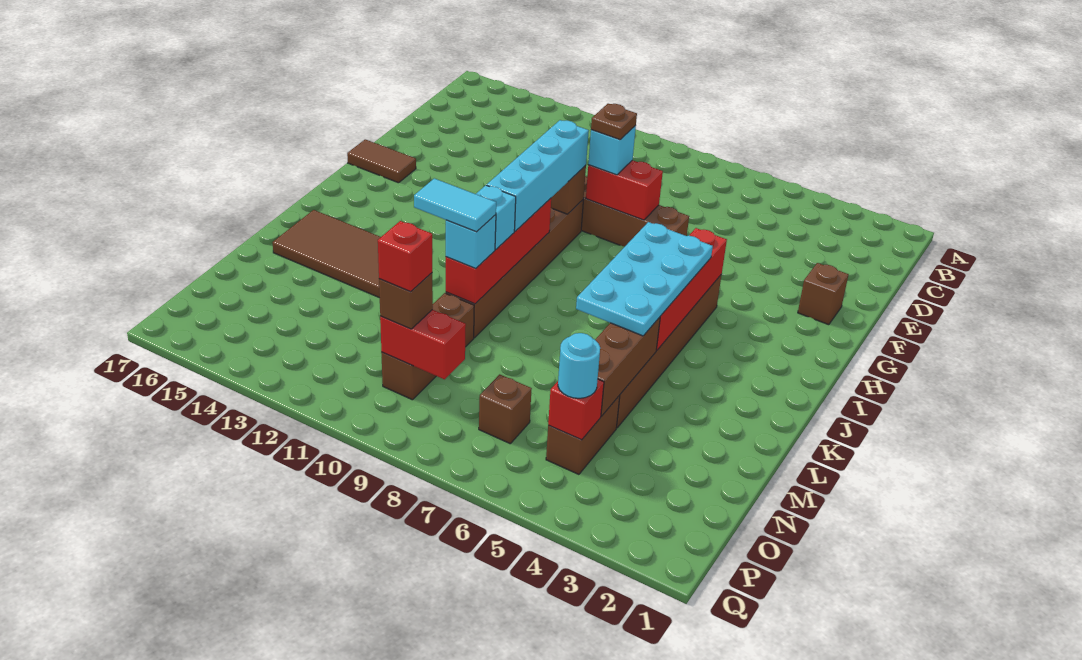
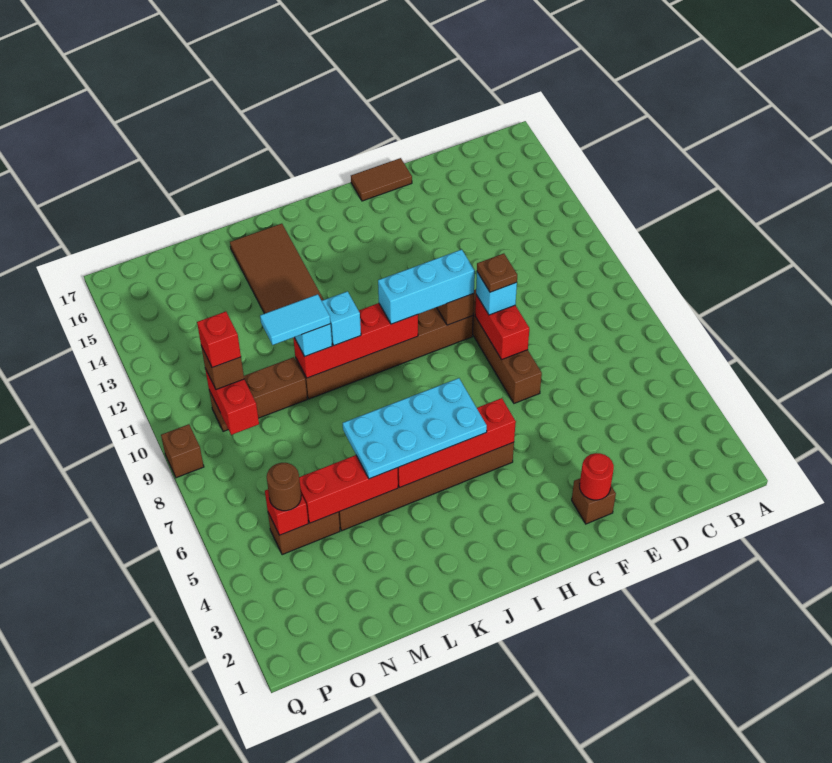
none -> red round brick F2 level 2
cyan brick G10:J10 level 3 -> cyan brick G10:I10 level 3
brown tile G16:G17 level 1 -> brown tile F17:G17 level 1
brown brick L5:N5 level 2 -> red brick L5:N5 level 2
cyan tile L10:L11 level 4 -> cyan tile L10:M10 level 4
cyan round brick O5 level 3 -> brown round brick O5 level 3
brown brick O7 level 1 -> brown brick Q9 level 1

